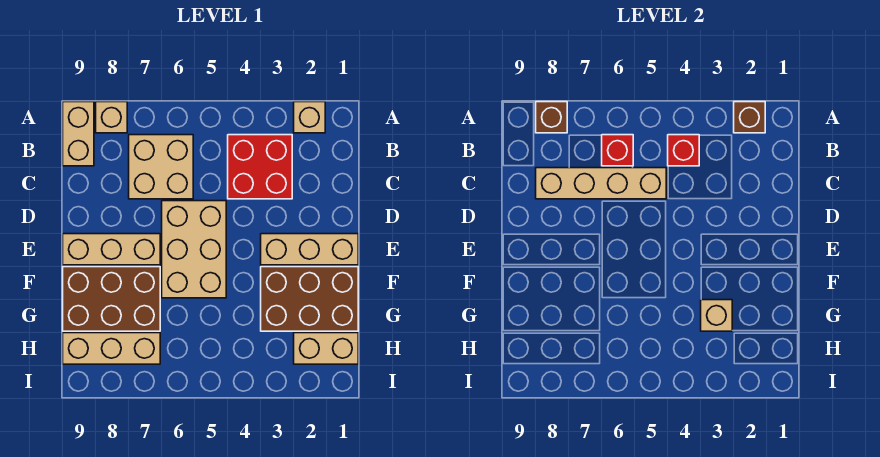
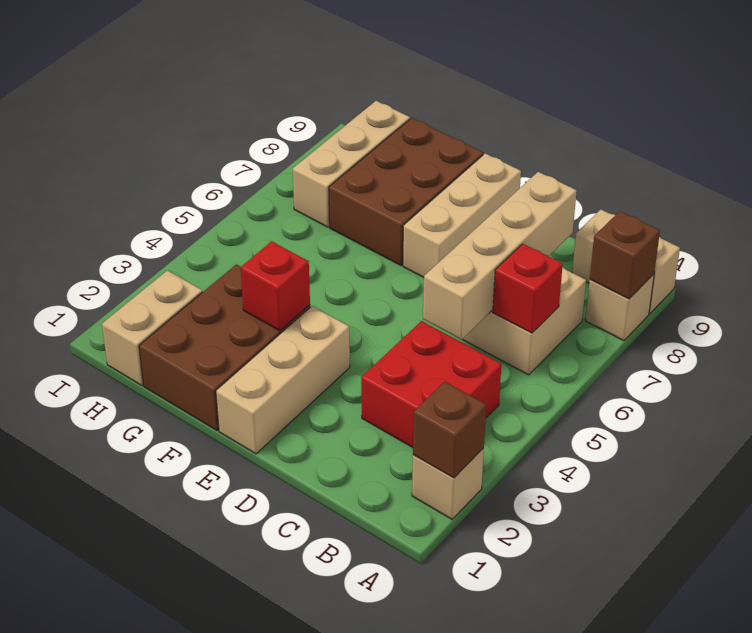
red brick B4 level 2 -> red brick F3 level 2
tan brick D5:F6 level 1 -> none
tan brick G3 level 2 -> none

